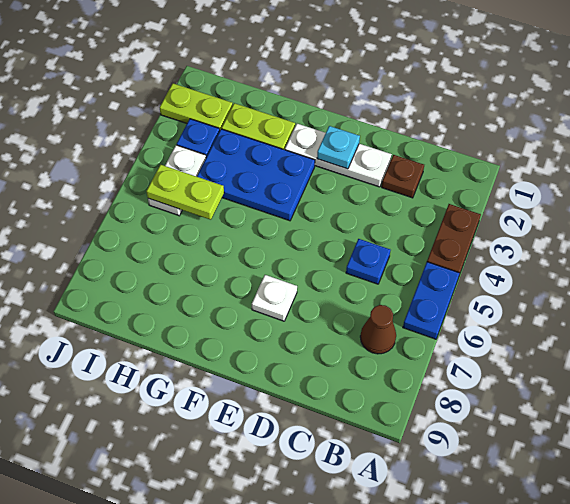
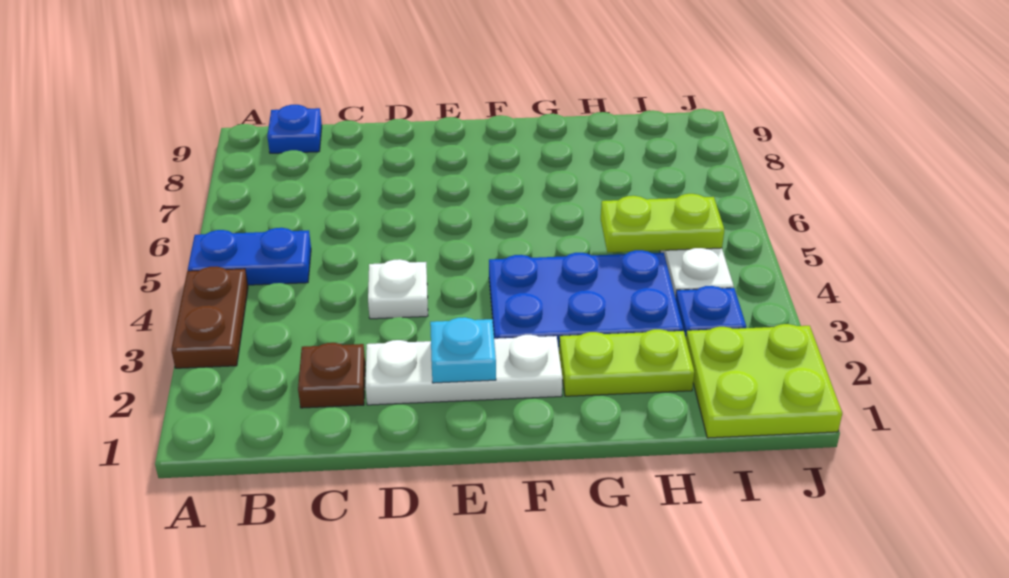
blue plate A5:A6 level 1 -> blue plate A5:B5 level 1
brown cone B7 level 1 -> none
blue plate C5 level 1 -> blue plate B9 level 1
white plate E7 level 1 -> white plate D4 level 1
lime plate I2:J2 level 1 -> lime plate I1:J2 level 1

